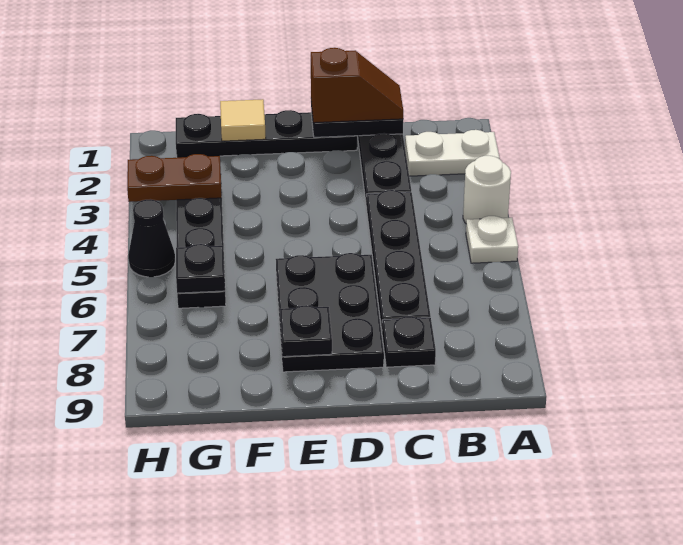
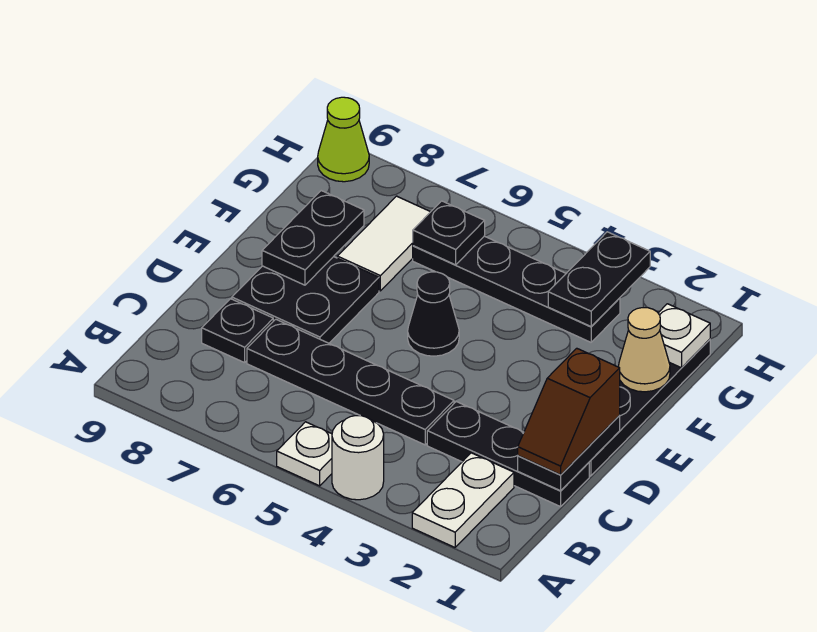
black plate D6:E8 level 1 -> black plate D7:E8 level 1
black plate E8 level 2 -> black plate E8:F8 level 2
tan tile F1 level 2 -> tan cone F1 level 2
none -> white tile F7:G7 level 1
none -> white plate G1 level 2
brown plate G3:H3 level 2 -> black plate G3:H3 level 2
black cone H5 level 1 -> black cone E5 level 1
none -> lime cone H9 level 1

